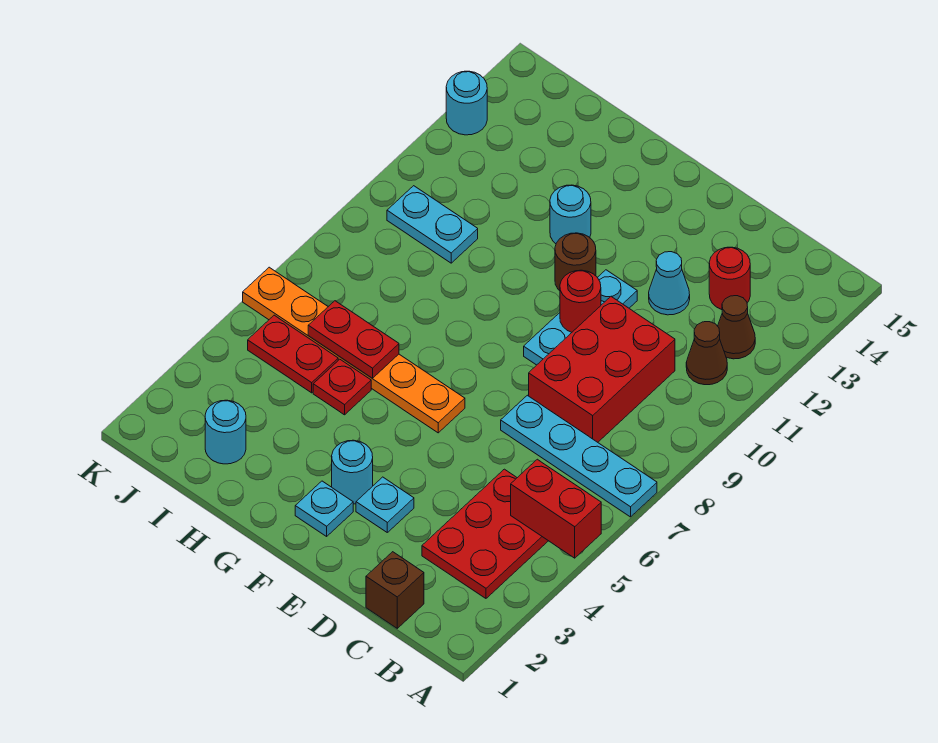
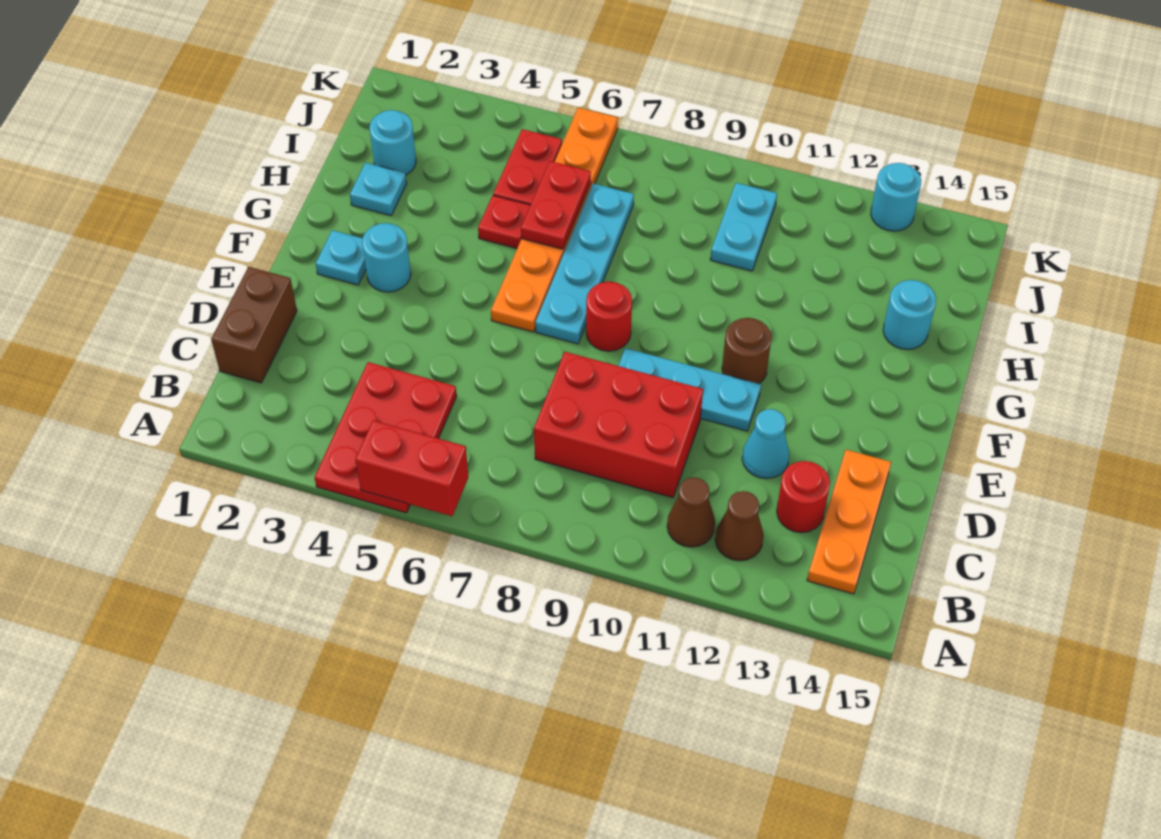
red brick A5:B5 level 2 -> red brick A5:A6 level 2
cyan plate A7:D7 level 1 -> cyan plate F7:I7 level 1
red plate B3:C5 level 1 -> red plate A4:C5 level 1
none -> orange plate B14:D14 level 1
brown brick C1 level 1 -> brown brick C1:D1 level 1
cyan plate E3 level 1 -> cyan plate H2 level 1
red round brick E10 level 2 -> red round brick F8 level 1
cyan round brick G12 level 1 -> cyan round brick H14 level 1

